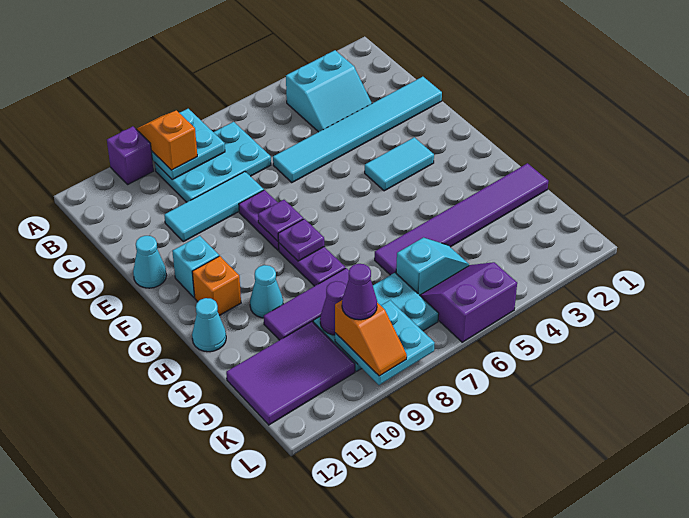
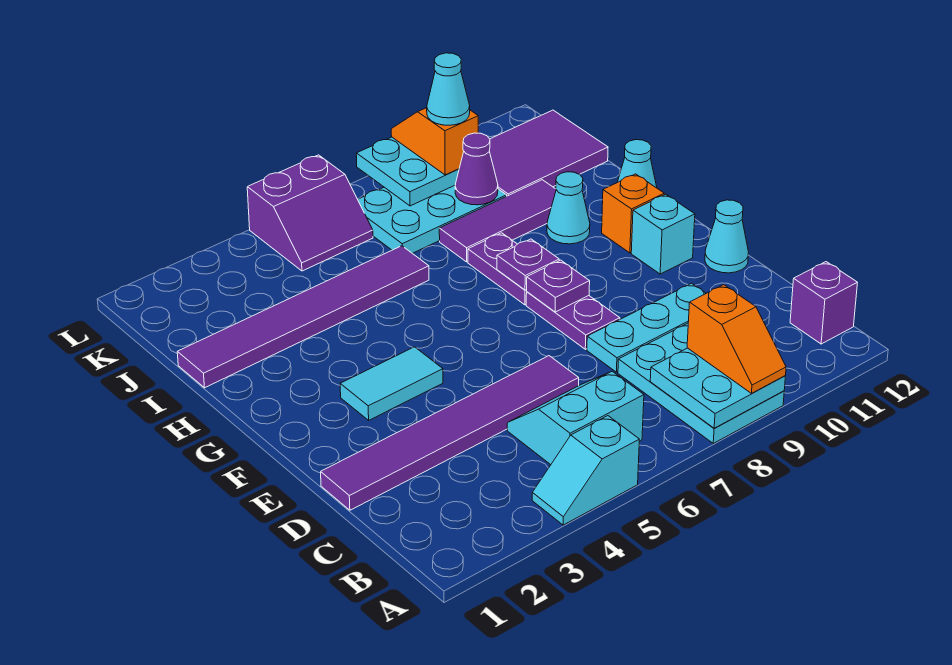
purple brick A10 level 1 -> purple brick B12 level 1
cyan slope B3:C4 level 1 top B -> cyan slope B5:C6 level 1 top B
cyan plate B7:C9 level 1 -> cyan plate A8:C9 level 1
cyan tile D1:D6 level 1 -> purple tile D1:D6 level 1
cyan tile D8:D10 level 1 -> cyan plate D8:D10 level 1
cyan slope J5:J6 level 1 top 6 -> cyan slope A4:A5 level 1 top 5
purple cone K9 level 4 -> cyan cone K9 level 4

